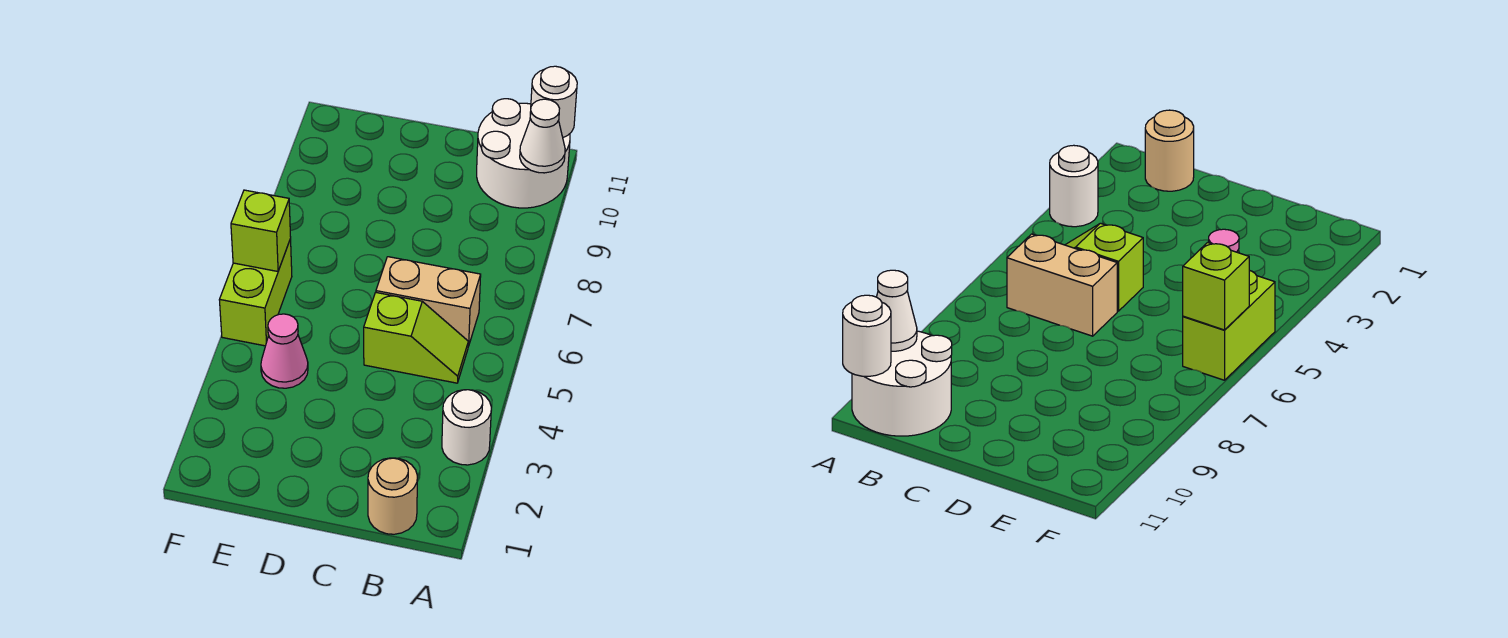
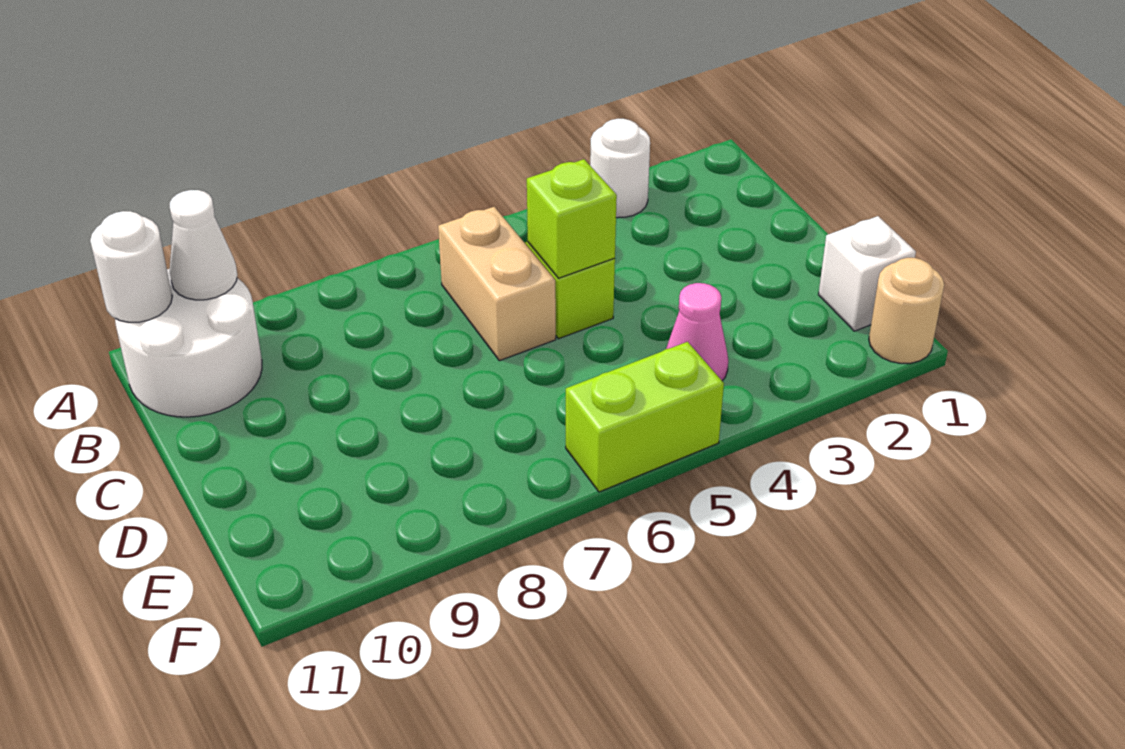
tan round brick B1 level 1 -> tan round brick F1 level 1
none -> white brick E1 level 1
lime brick F6 level 2 -> lime brick C5 level 2

